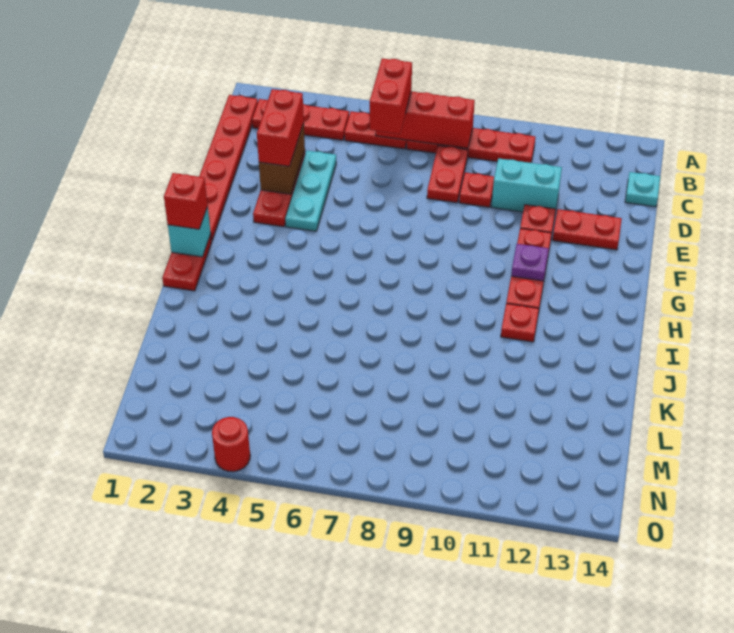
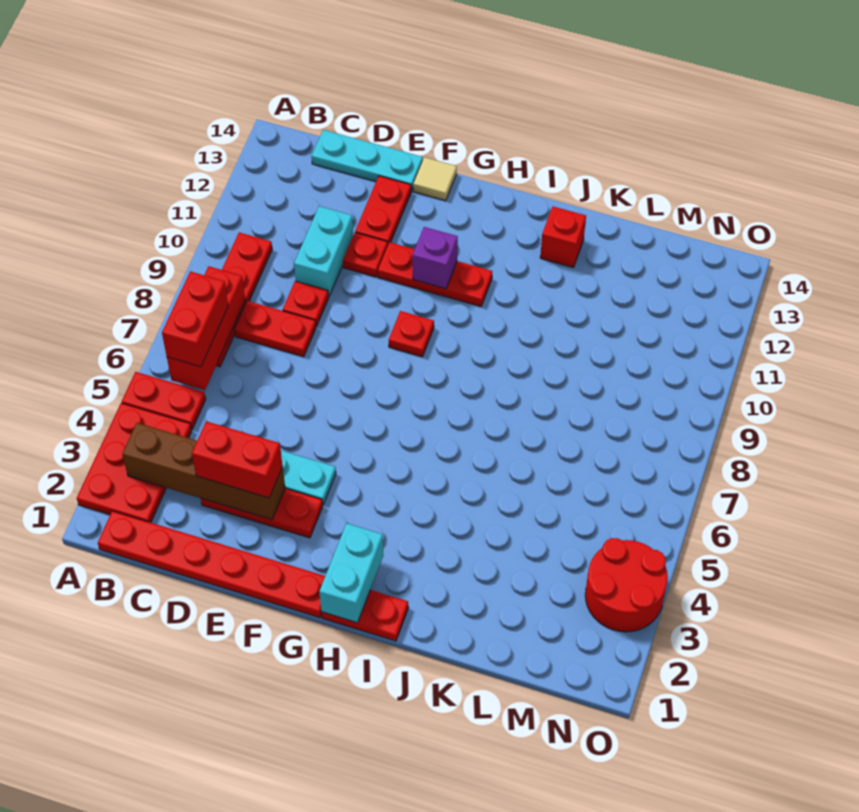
red plate B2:B4 level 1 -> red plate A2:B4 level 1
red plate B5:B6 level 1 -> red plate A5:B5 level 1
red brick B6:C6 level 3 -> red brick B6:B7 level 3
cyan plate C14 level 1 -> cyan plate C14:E14 level 1
brown brick D3:E3 level 2 -> brown brick B3:E3 level 2
none -> tan tile F14 level 1
purple plate G11 level 2 -> purple brick G11 level 2
cyan brick H1 level 2 -> cyan brick H1:H2 level 2
red brick H1 level 3 -> red brick J13 level 1
red plate I11 level 1 -> red plate G9 level 1
red round brick O4 level 1 -> red round brick N3:O4 level 1

